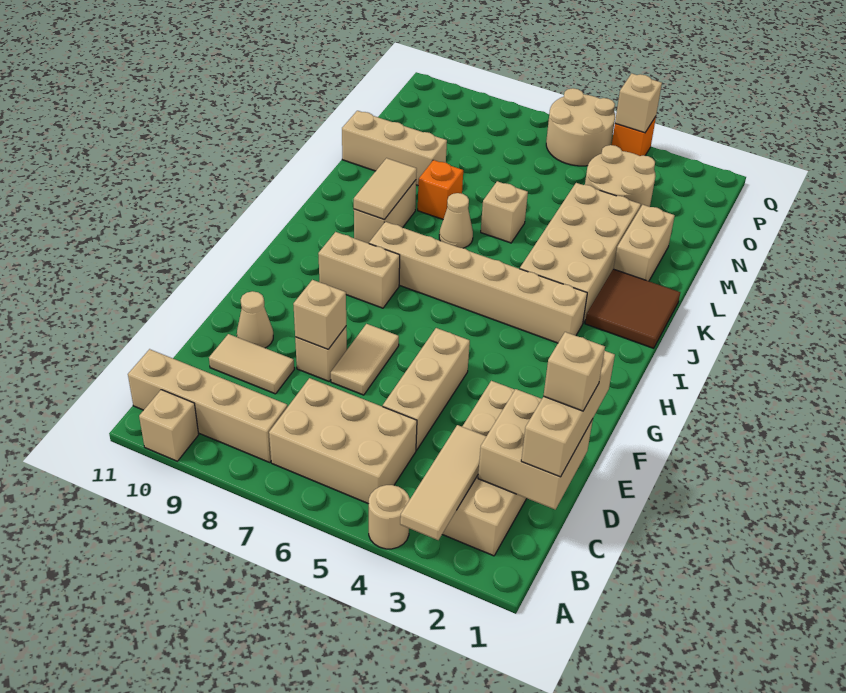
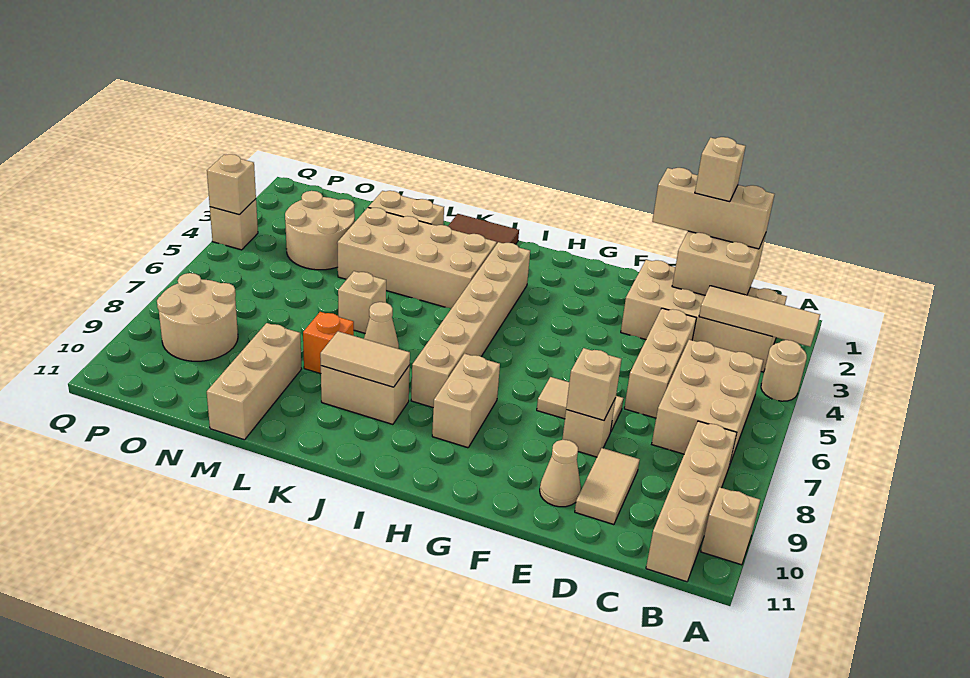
tan brick D5:F5 level 1 -> tan brick D4:D6 level 1
tan round brick P5:Q6 level 1 -> tan round brick O8:P9 level 1
orange brick Q4 level 1 -> tan brick Q4 level 1

